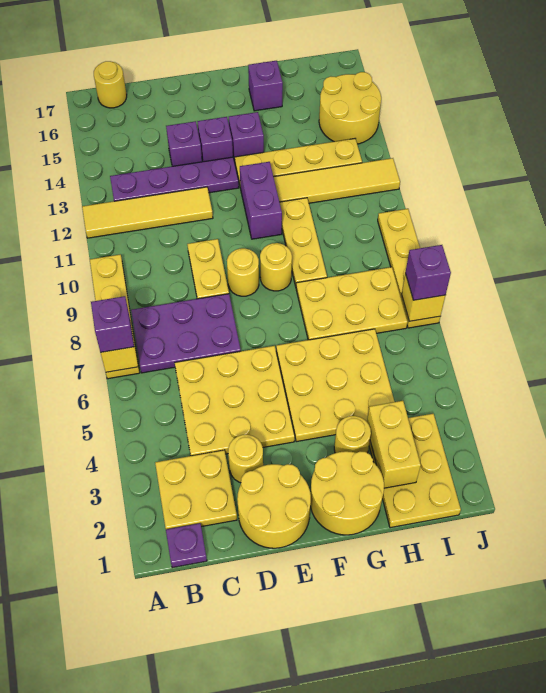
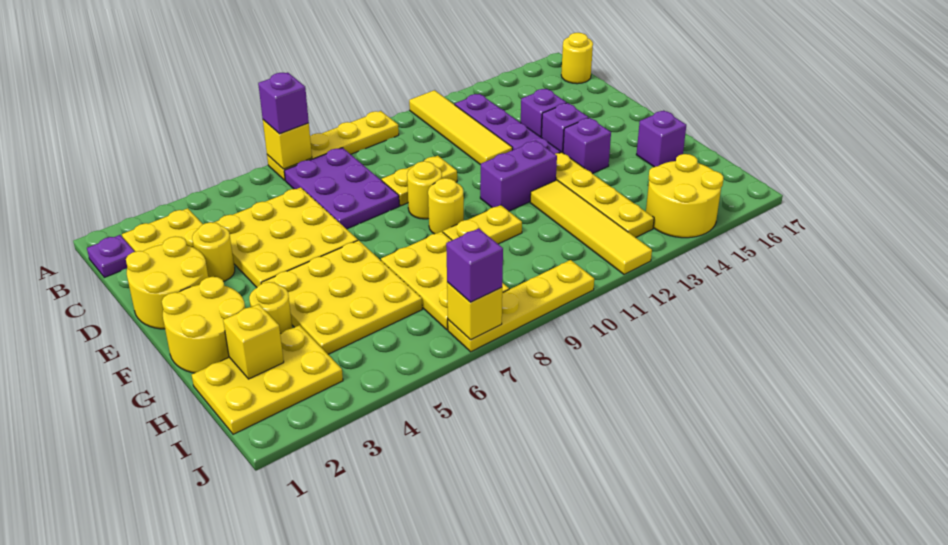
yellow plate G9:G11 level 1 -> yellow plate G9:G10 level 1
yellow brick H2:H3 level 2 -> yellow brick H2 level 2

